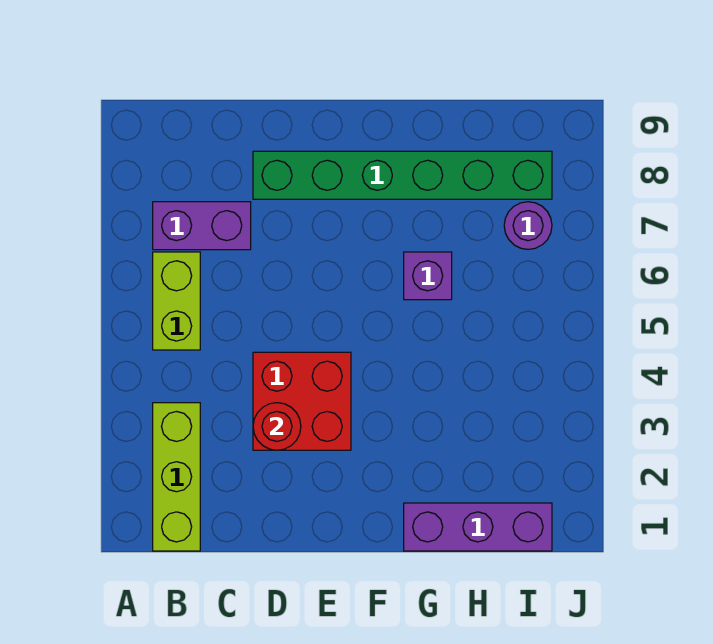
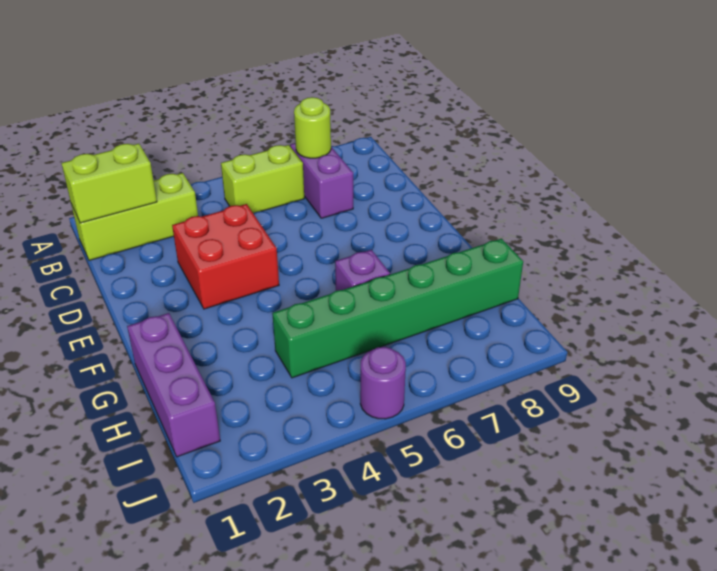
none -> lime brick B1:B2 level 2
none -> lime round brick B7 level 2
red round brick D3 level 2 -> none
green brick D8:I8 level 1 -> green brick H4:H9 level 1
purple round brick I7 level 1 -> purple round brick J5 level 1

